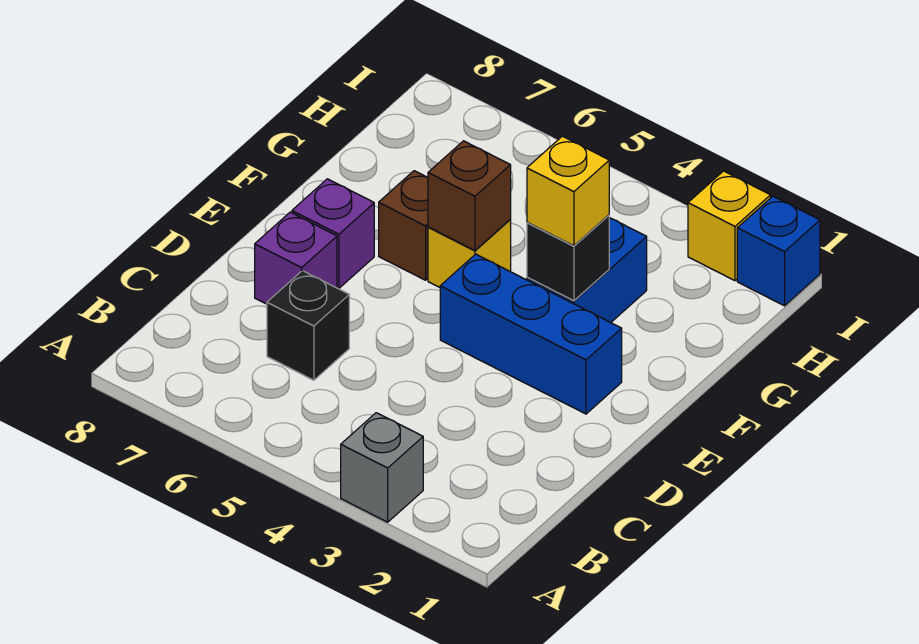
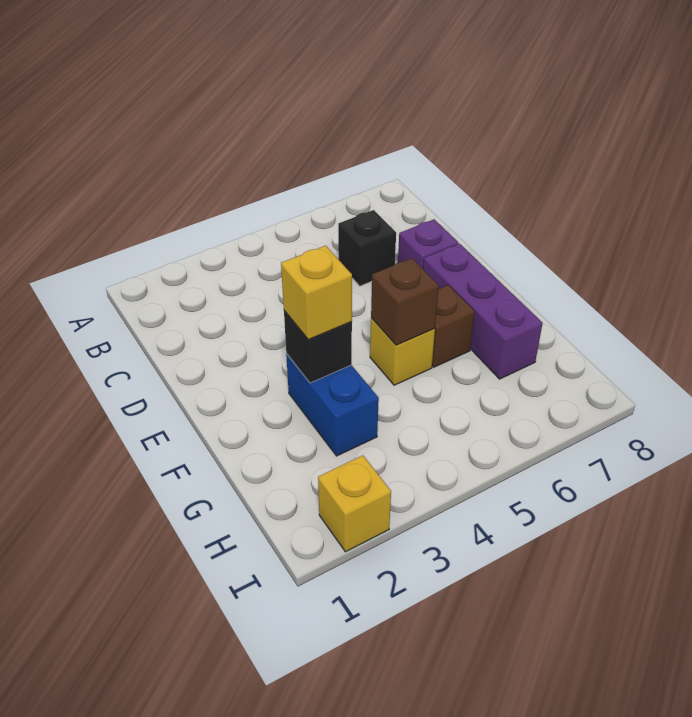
grey brick A3 level 1 -> none
blue brick E2:E4 level 1 -> none
purple brick E7 level 1 -> purple brick E7:G7 level 1
blue brick I1 level 1 -> none

